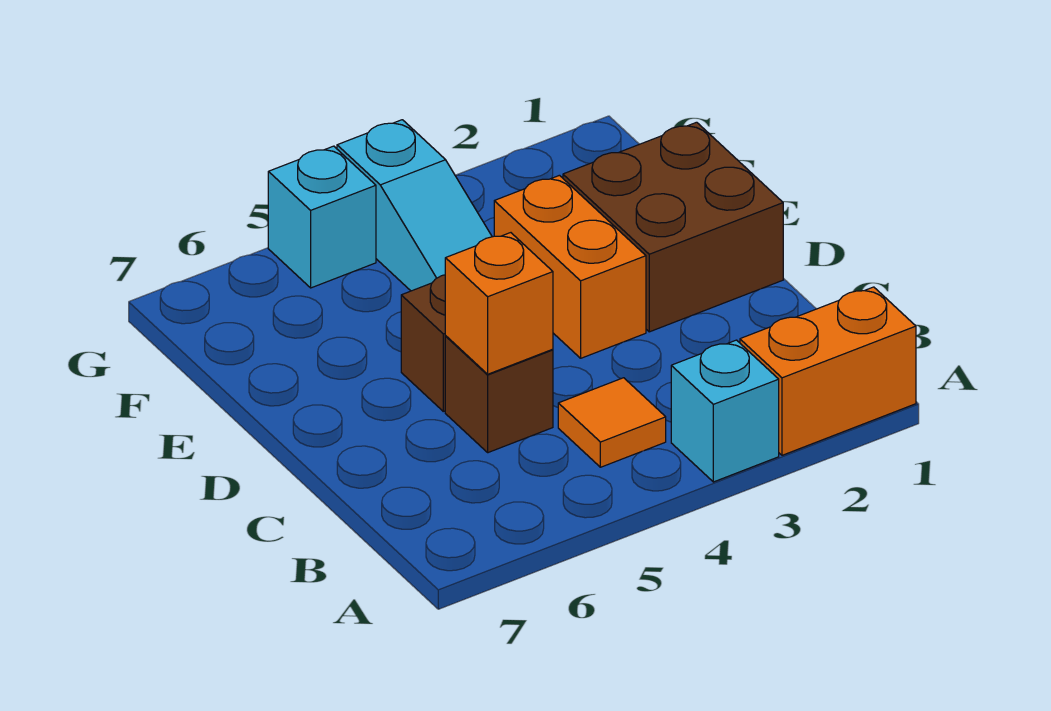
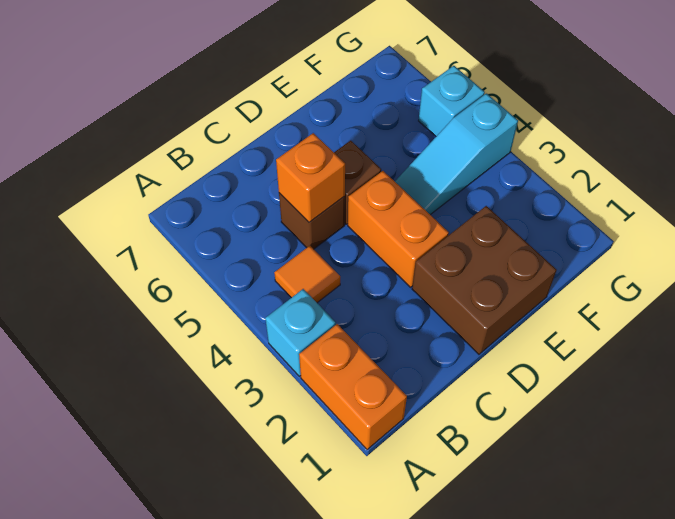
orange brick D3:E3 level 1 -> orange brick D3:D4 level 1

